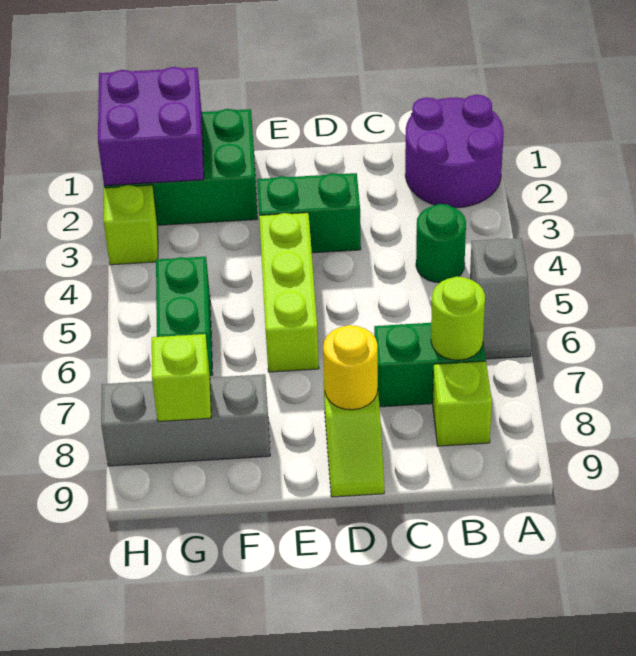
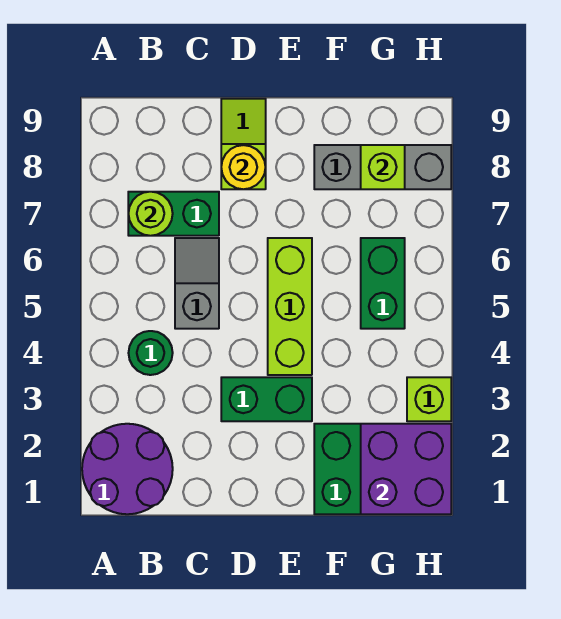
grey slope A5:A6 level 1 top 5 -> grey slope C5:C6 level 1 top 5
lime brick B8 level 1 -> none

